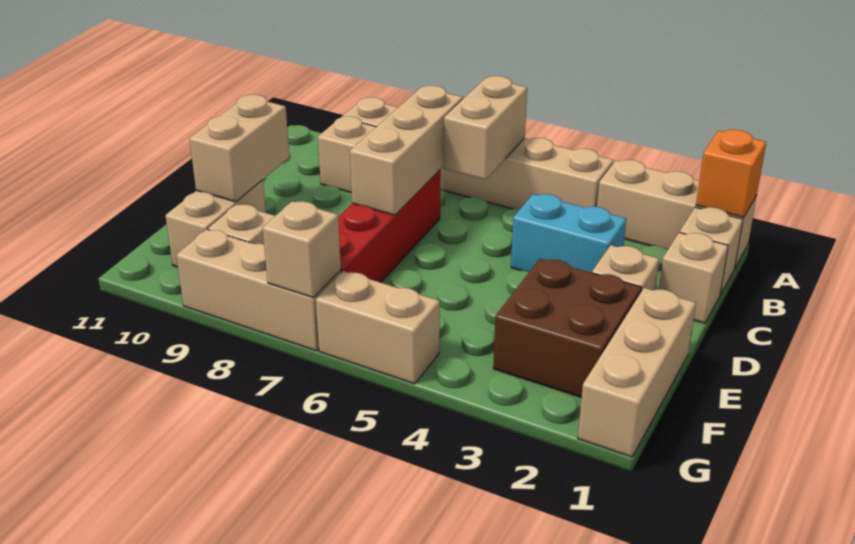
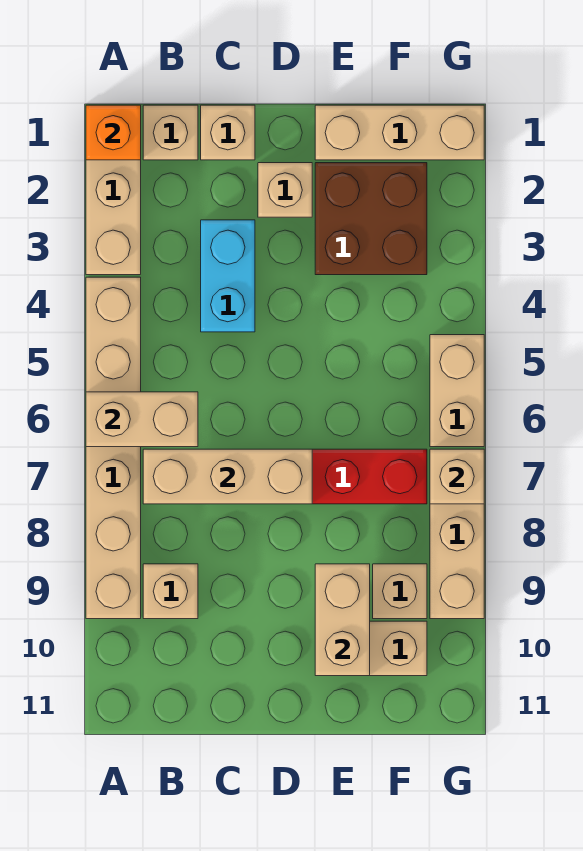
tan brick D10:E10 level 2 -> tan brick E9:E10 level 2

